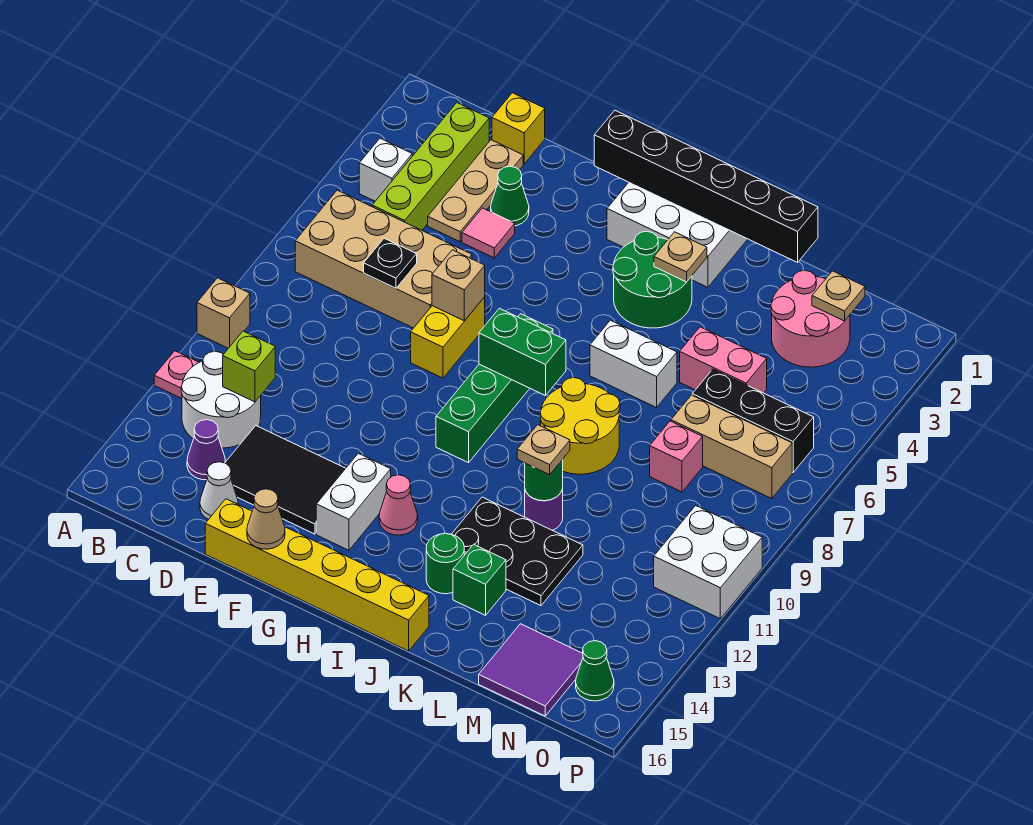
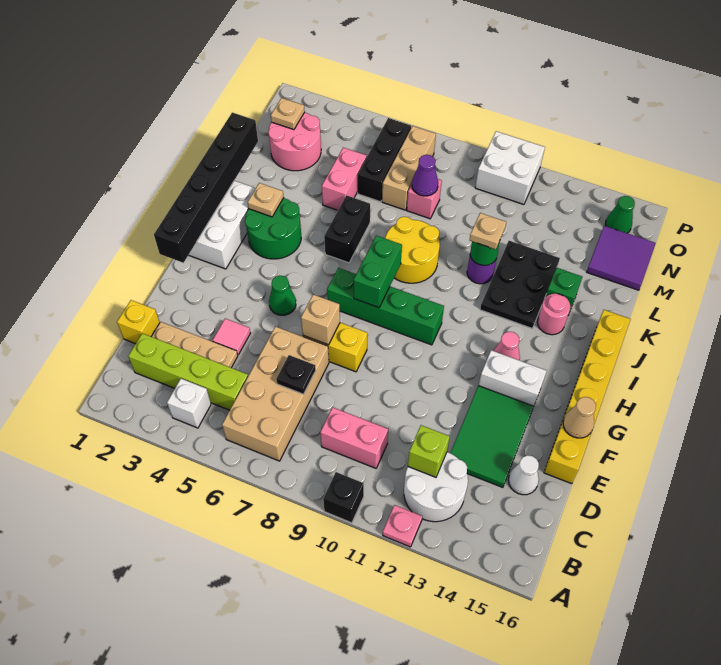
tan brick A10 level 1 -> black brick A10 level 1
none -> pink brick C9:C10 level 1
purple cone C14 level 1 -> purple cone M8 level 2
black tile D13:F14 level 1 -> green tile D13:F14 level 1
green cone E3 level 1 -> green cone G5 level 1
white brick J6:K6 level 1 -> black brick J6:K6 level 1
green round brick J14 level 1 -> pink round brick J14 level 1

